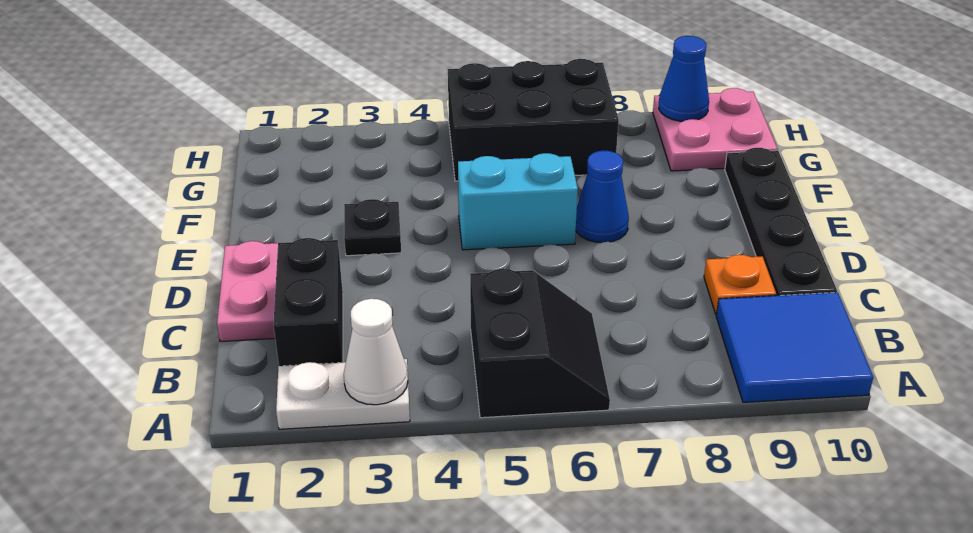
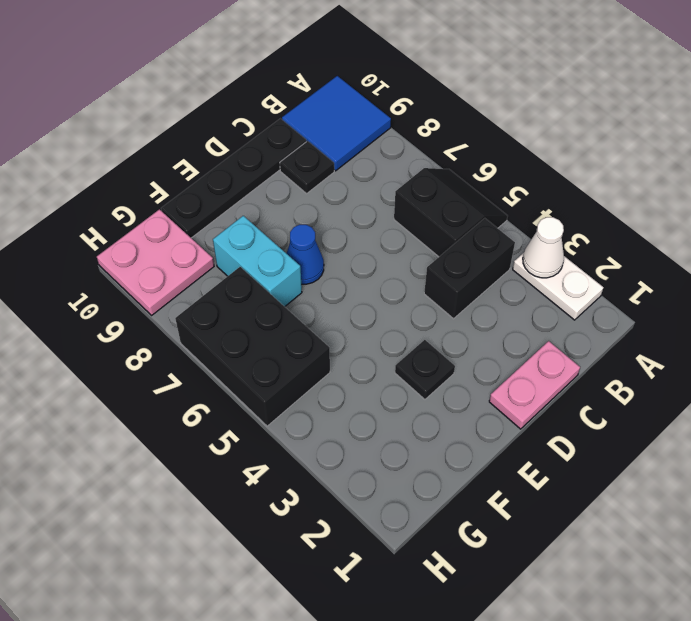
black slope A5:B6 level 1 top 5 -> black slope A5:B6 level 1 top B
black brick B2:C2 level 1 -> black brick B4:C4 level 1
orange plate C9 level 1 -> black plate C9 level 1
cyan brick E5:E6 level 1 -> cyan brick F7:F8 level 1
blue cone H9 level 2 -> none

